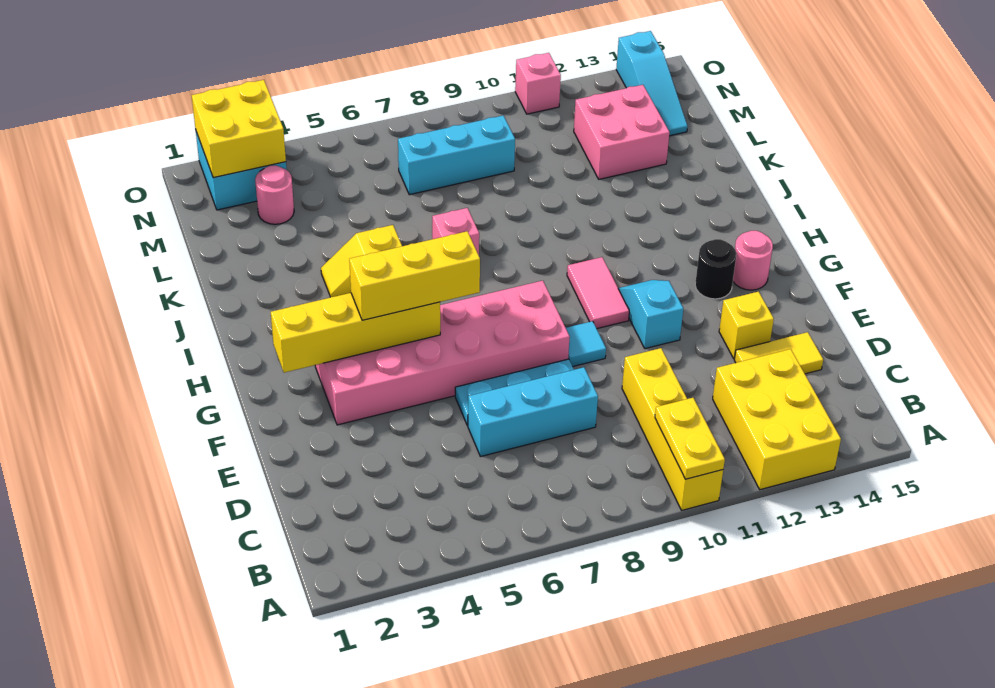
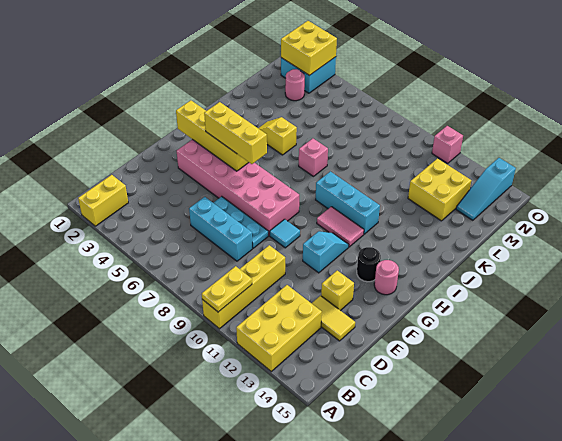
none -> yellow brick A2:B2 level 1
pink tile G10:H10 level 1 -> pink tile H10:H11 level 1
pink brick L12:M13 level 1 -> yellow brick L12:M13 level 1
cyan brick M7:M9 level 1 -> cyan brick I9:I11 level 1

